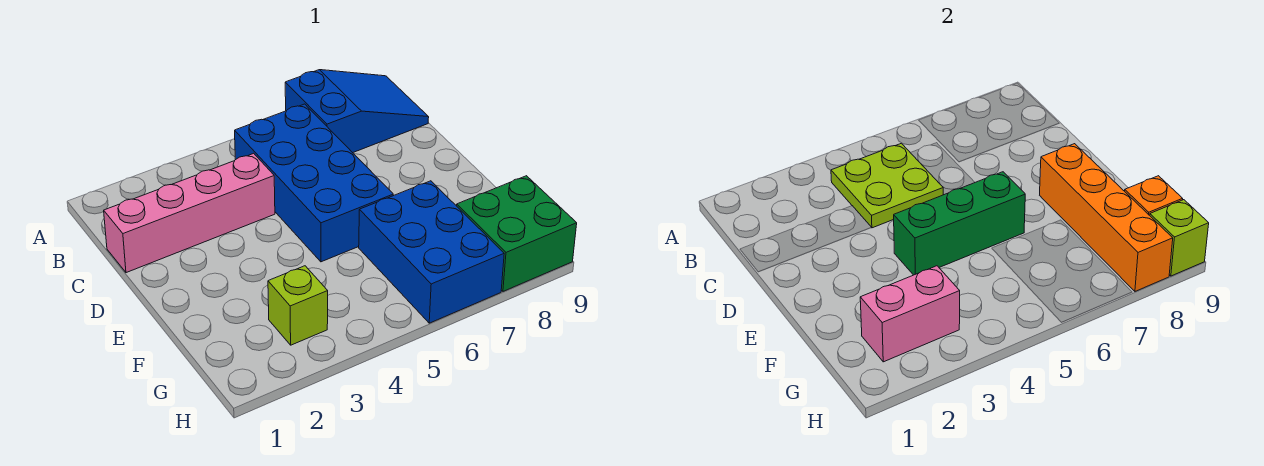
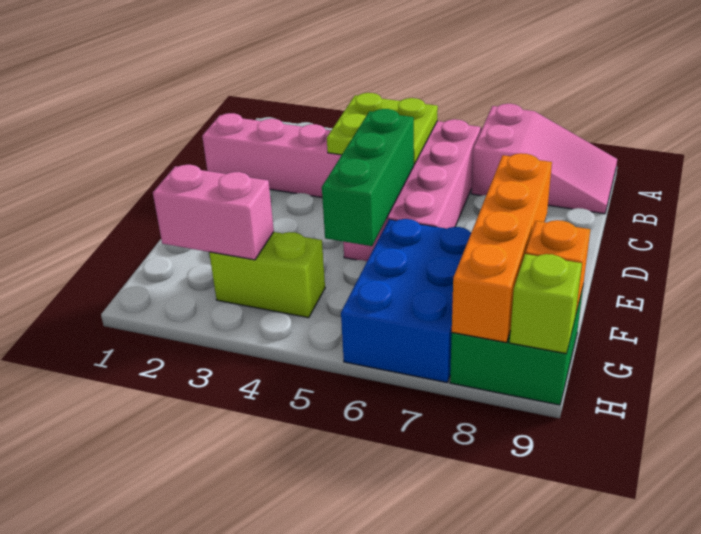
blue slope A7:B9 level 1 top 7 -> pink slope A7:B9 level 1 top 7
blue brick B5:E6 level 1 -> pink brick B5:E6 level 1
green brick E4:E6 level 2 -> green brick D5:F5 level 2
lime brick G3 level 1 -> lime brick G3:G4 level 1

